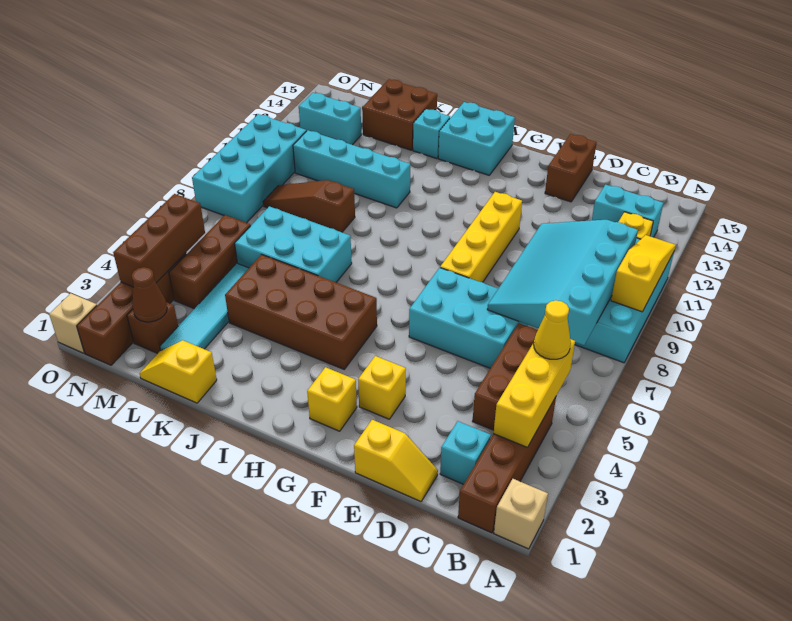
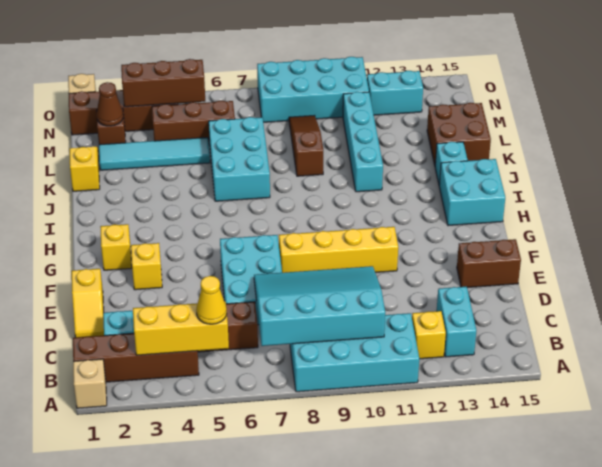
yellow slope A9:A11 level 2 top 9 -> none
brown brick H4:K5 level 1 -> none
cyan brick M13:N13 level 1 -> cyan brick N12:N13 level 1

